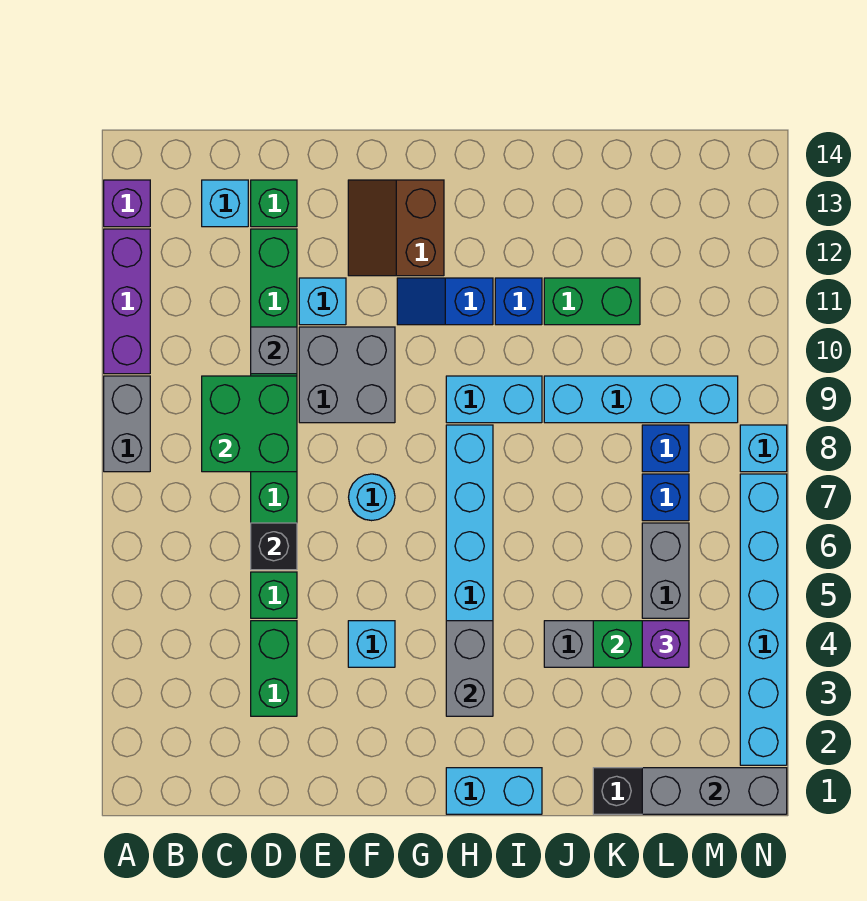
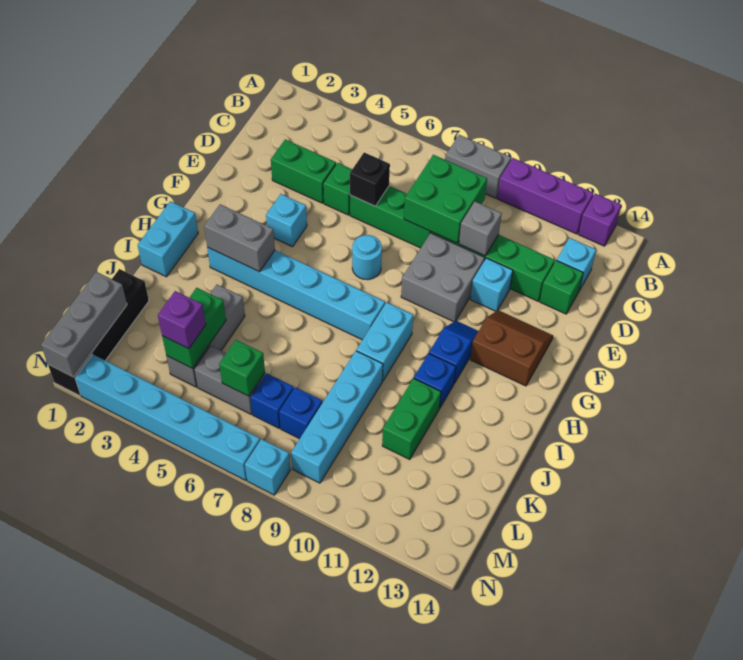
none -> green brick L6 level 2

